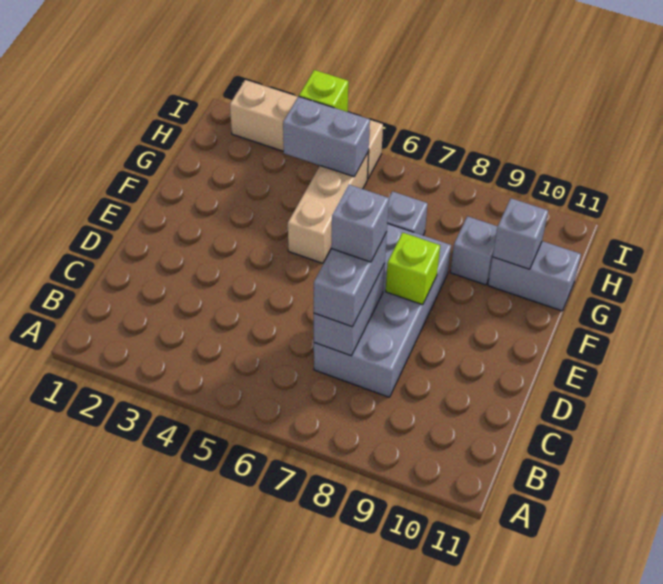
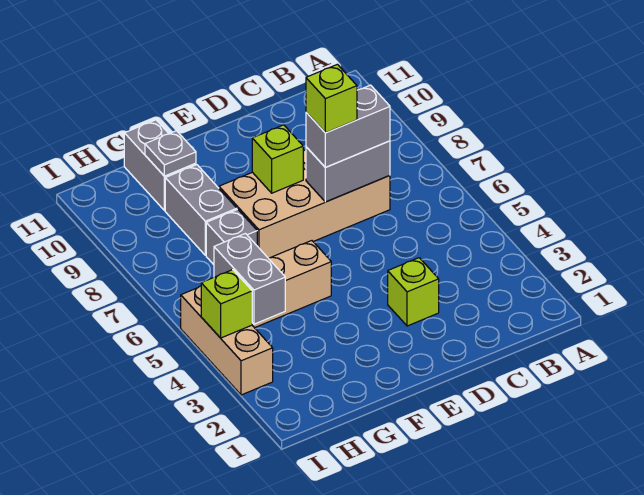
grey brick C7:F8 level 1 -> tan brick C7:F8 level 1
none -> lime brick D3 level 1
grey brick D7 level 4 -> lime brick D7 level 4
grey brick G9 level 1 -> grey brick G8:G9 level 1
grey brick G10 level 2 -> grey plate G10 level 2
tan brick I2:I5 level 1 -> tan brick I3:I5 level 1

